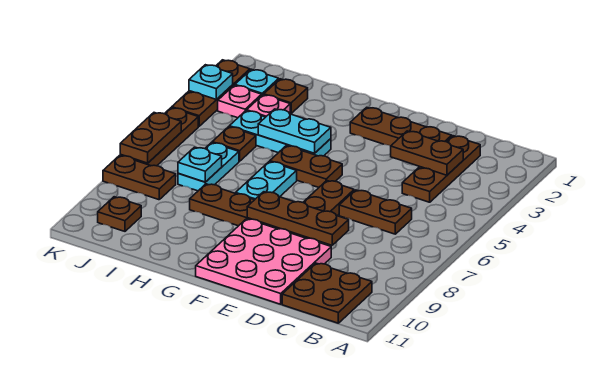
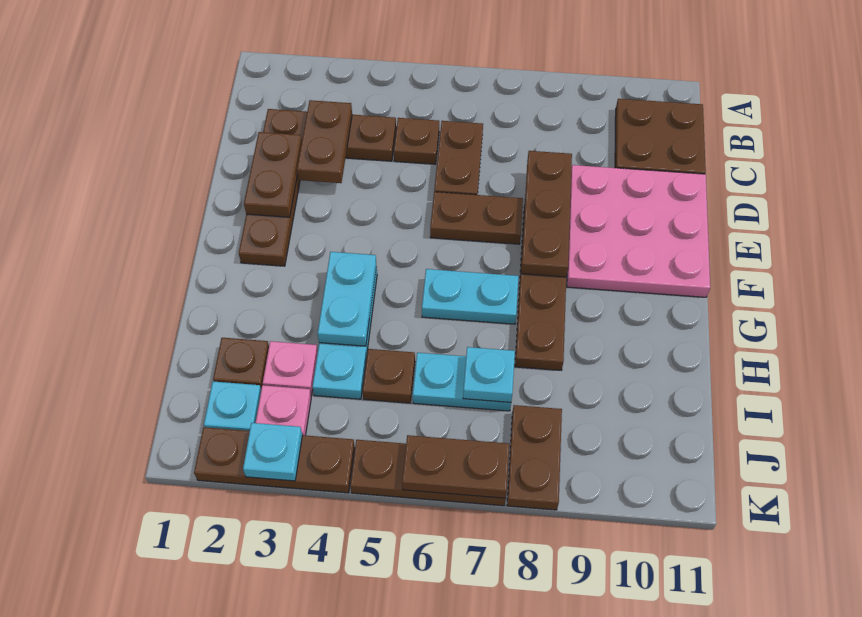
brown plate F5:G5 level 1 -> brown plate D2:E2 level 2
brown plate J10 level 1 -> brown plate C5 level 1

